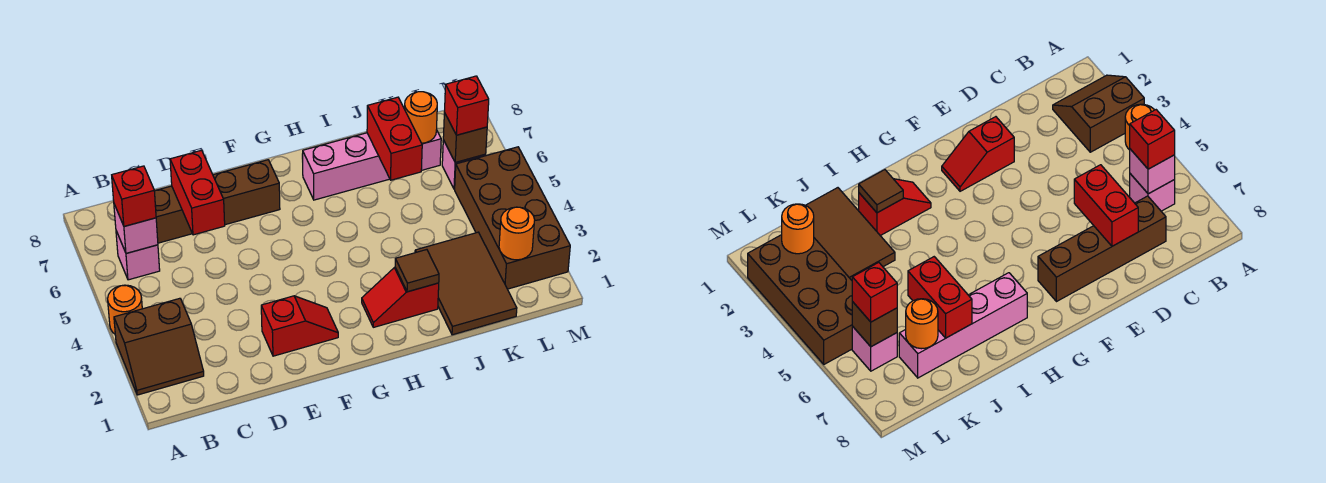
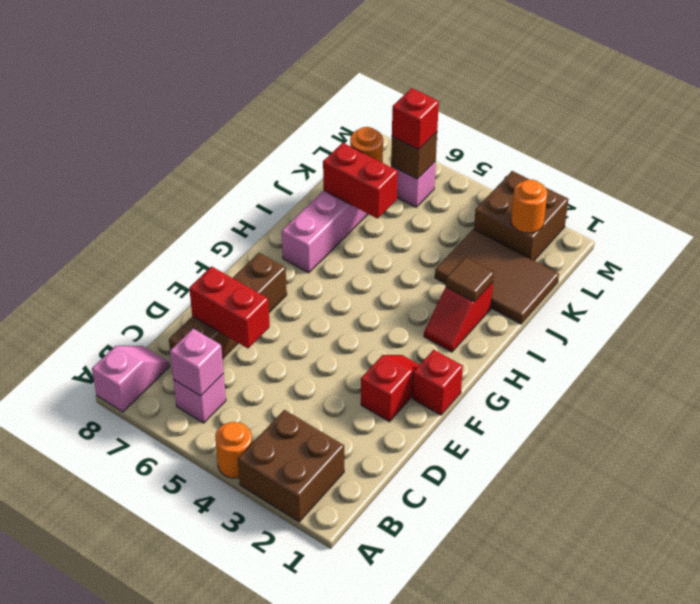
brown slope A2:B3 level 1 top 3 -> brown brick A2:B3 level 1
none -> pink slope A8:B8 level 1 top A
red brick B6 level 3 -> red brick F1 level 1
brown brick L2:M5 level 1 -> brown brick L2:M3 level 1

